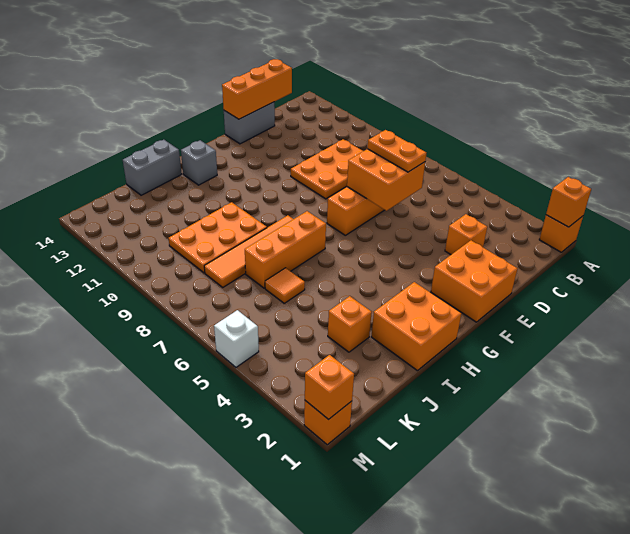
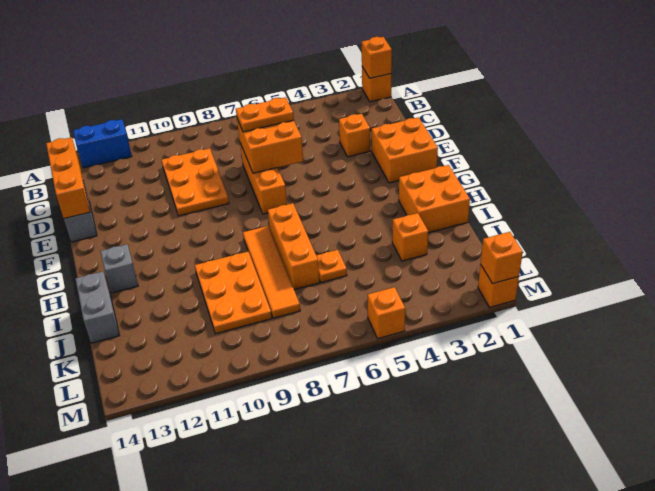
none -> blue brick A12:A13 level 1
orange tile J6 level 1 -> orange plate J6 level 1
white brick M5 level 1 -> orange brick M5 level 1

